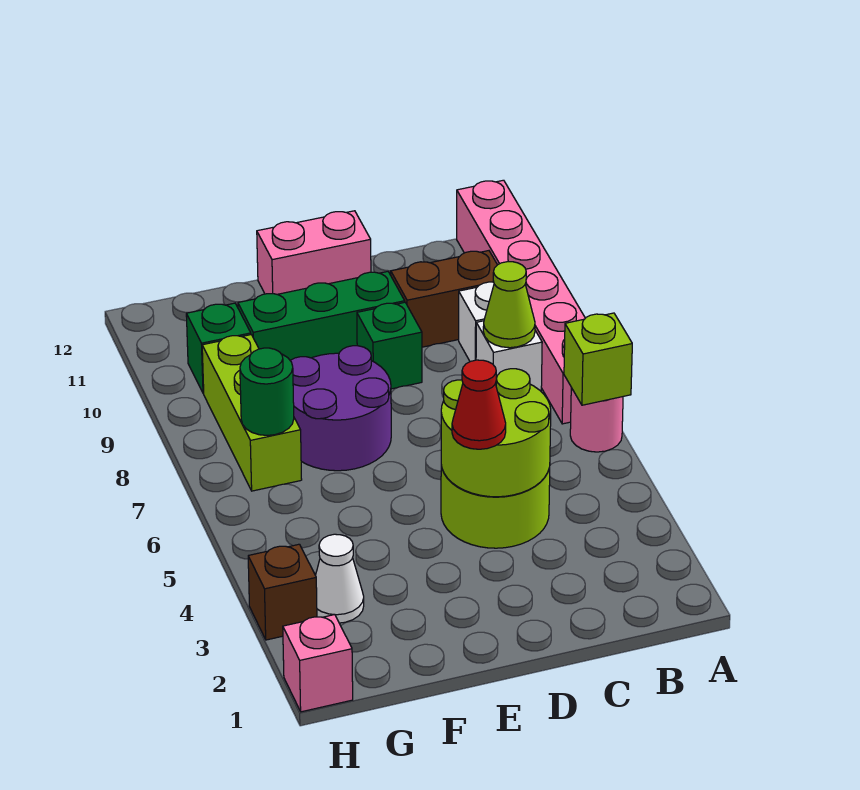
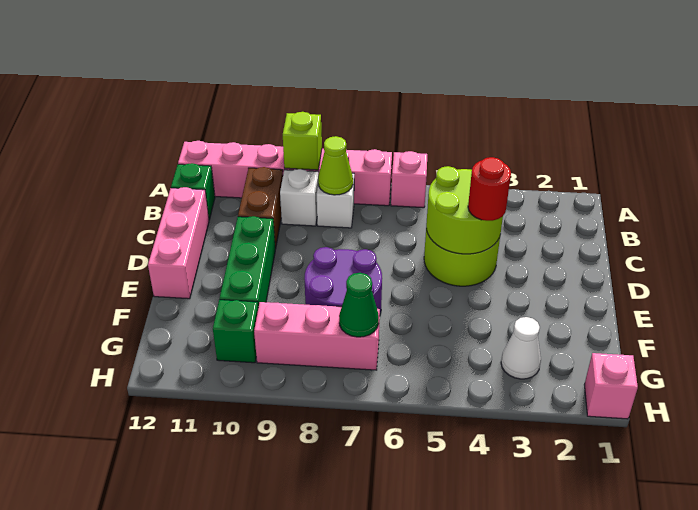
pink round brick A6 level 1 -> pink brick A6 level 1
lime brick A6 level 2 -> lime brick A9 level 2
red cone D4 level 3 -> red round brick D4 level 3
green brick D9 level 1 -> green brick B12 level 1
pink brick D12:E12 level 1 -> pink brick C12:E12 level 1
lime brick G7:G9 level 1 -> pink brick G7:G9 level 1
green round brick G7 level 2 -> green cone G7 level 2
brown brick H3 level 1 -> none

